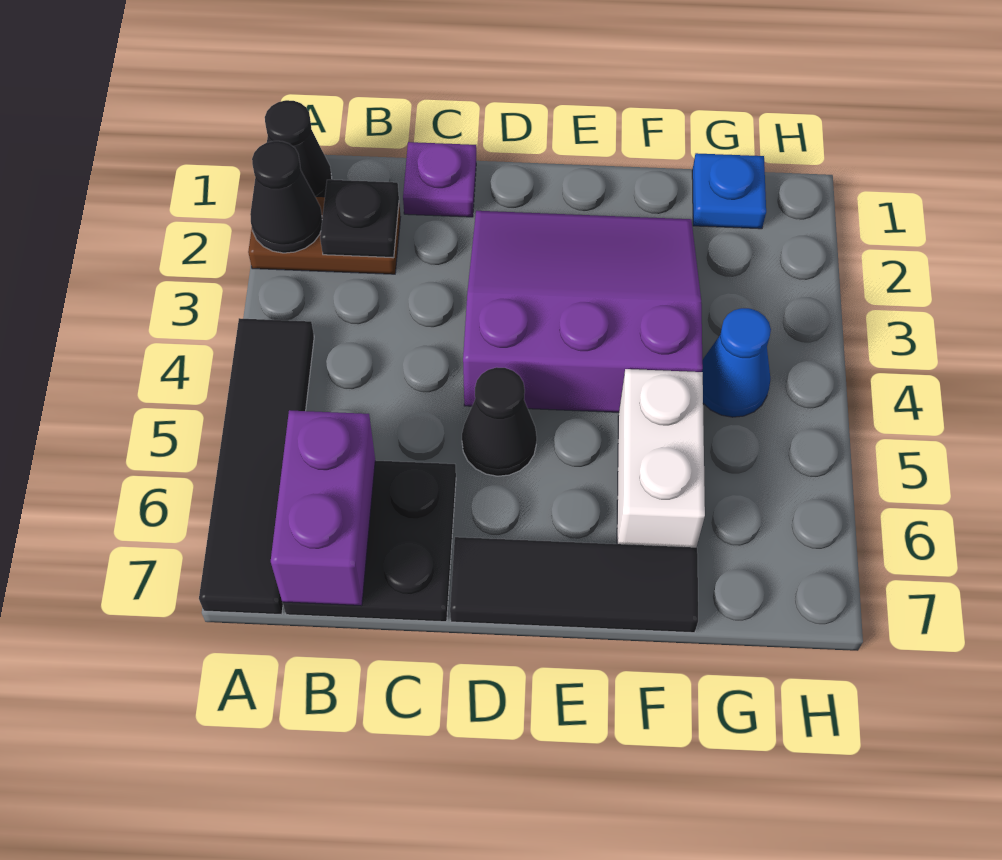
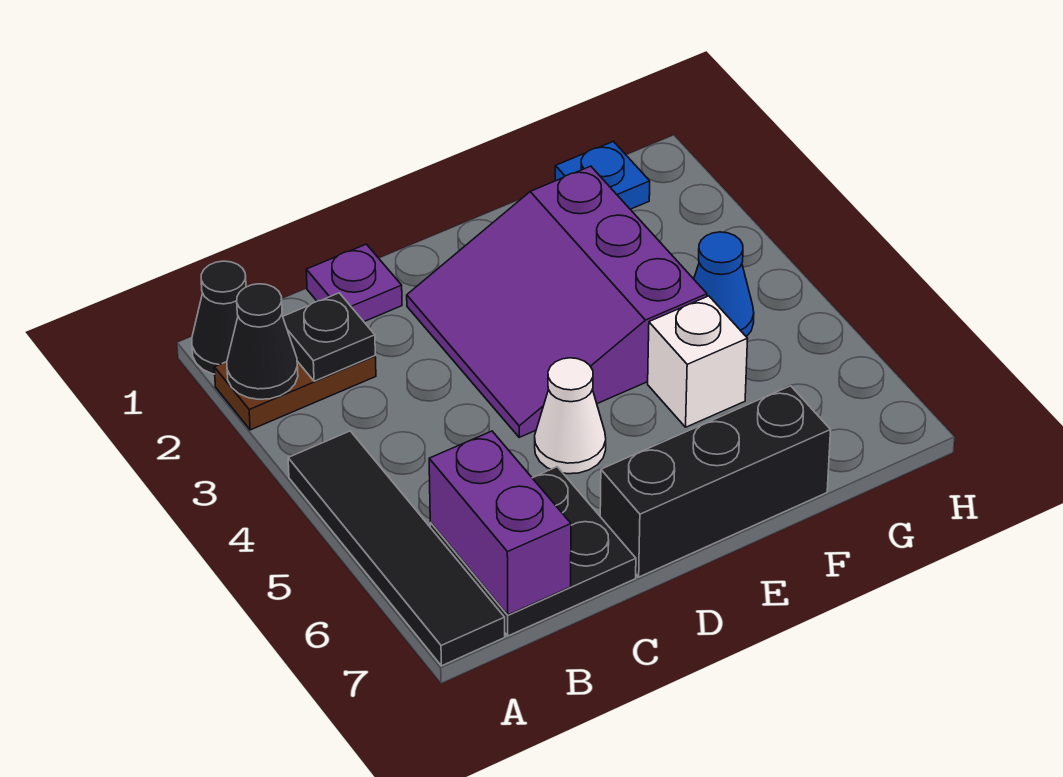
purple slope D2:F4 level 1 top 4 -> purple slope D2:F4 level 1 top F
black cone D5 level 1 -> white cone D5 level 1
black tile D7:F7 level 1 -> black brick D7:F7 level 1
white brick F5:F6 level 1 -> white brick F5 level 1

